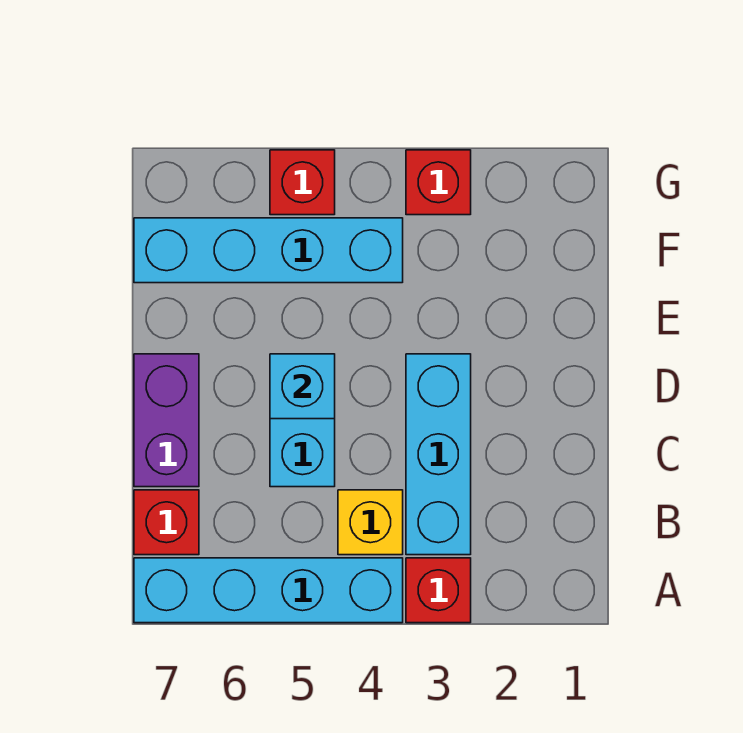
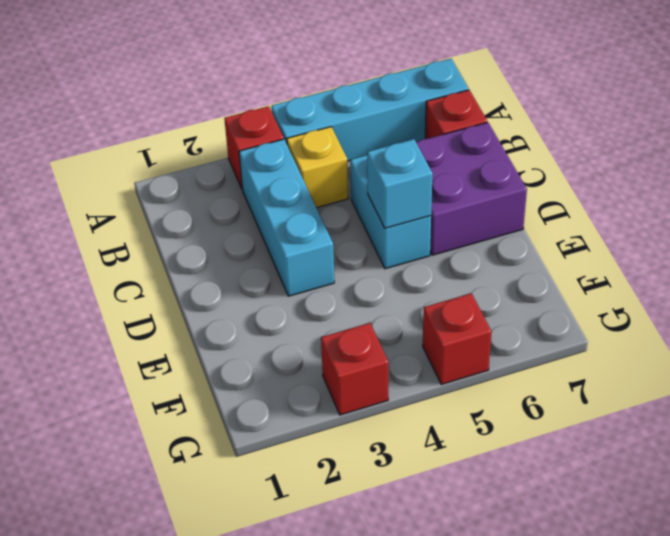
purple brick C7:D7 level 1 -> purple brick C6:D7 level 1
cyan brick F4:F7 level 1 -> none

